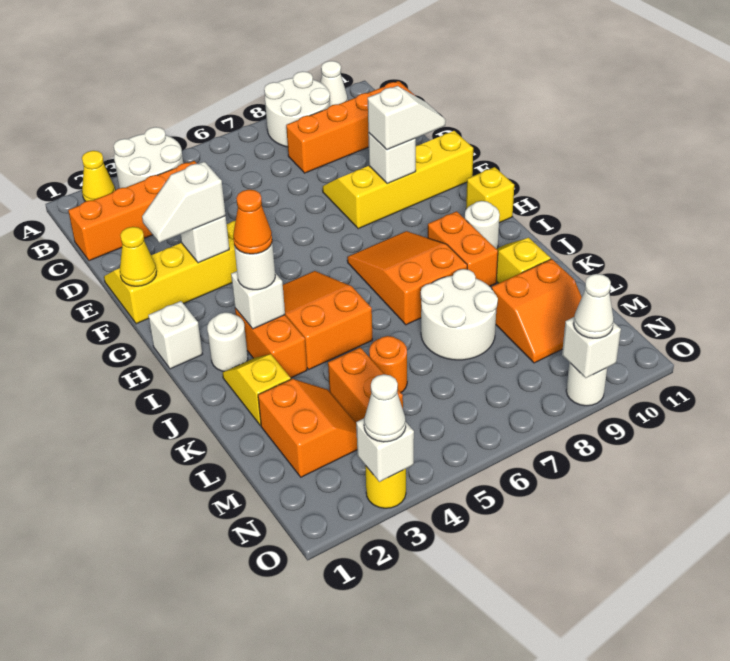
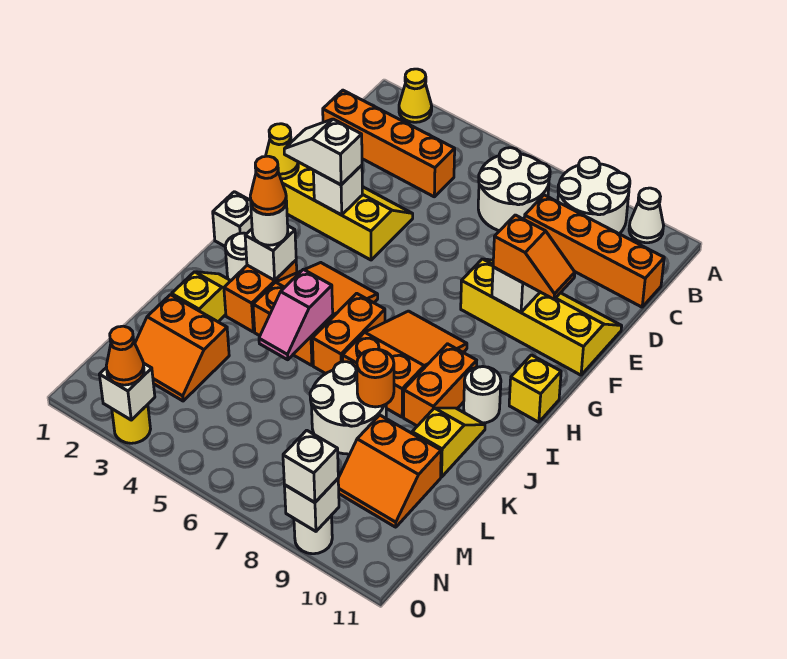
white round brick A3:B4 level 1 -> white round brick B6:C7 level 1
white slope F9:F10 level 3 top 9 -> orange slope F9:F10 level 3 top 9
none -> pink slope J5:K5 level 2 top J
orange slope L2:M3 level 1 top 2 -> orange slope L2:M3 level 1 top L
orange brick L4:M4 level 1 -> orange brick I6:J6 level 1
orange round brick L5 level 1 -> orange round brick K8 level 2
white cone O3 level 3 -> orange cone O3 level 3
white cone O9 level 3 -> white brick O9 level 3

